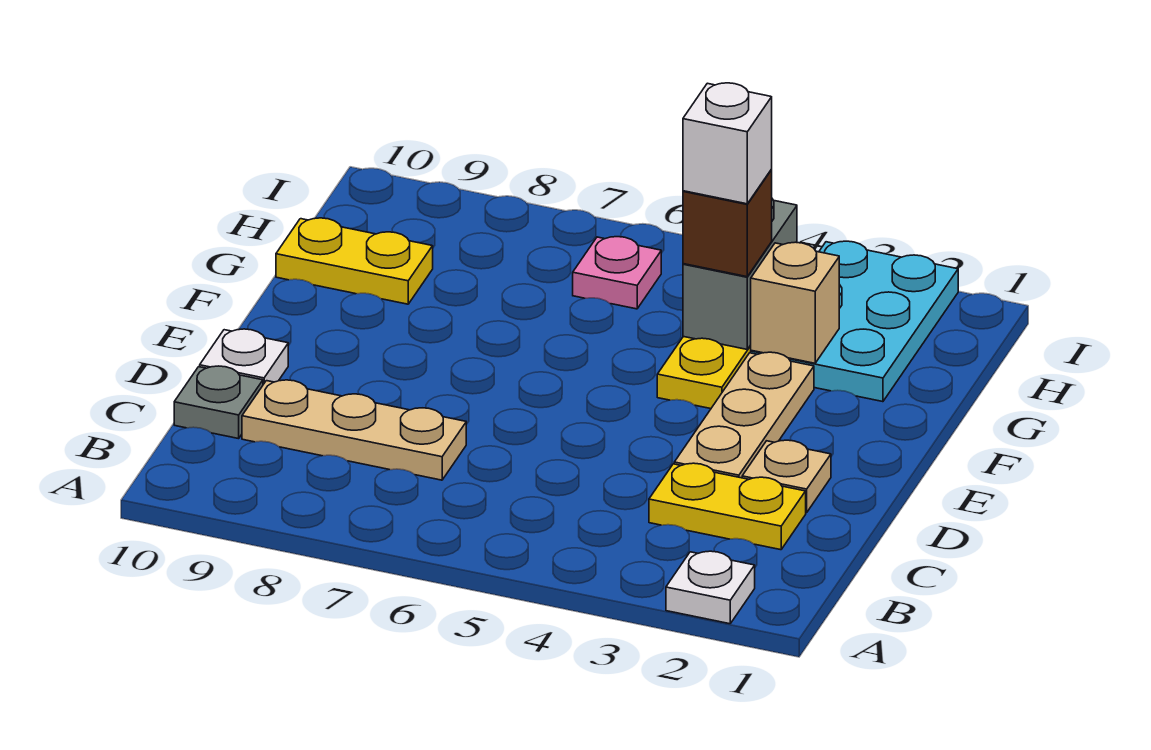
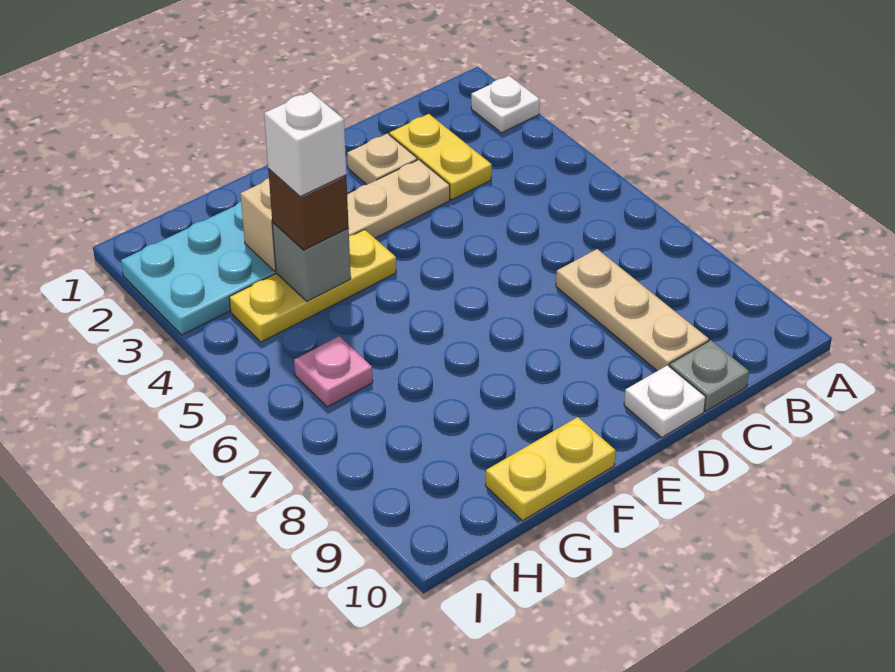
grey brick G4:H4 level 2 -> grey brick G4 level 2
yellow plate G9:G10 level 1 -> yellow plate F10:G10 level 1

